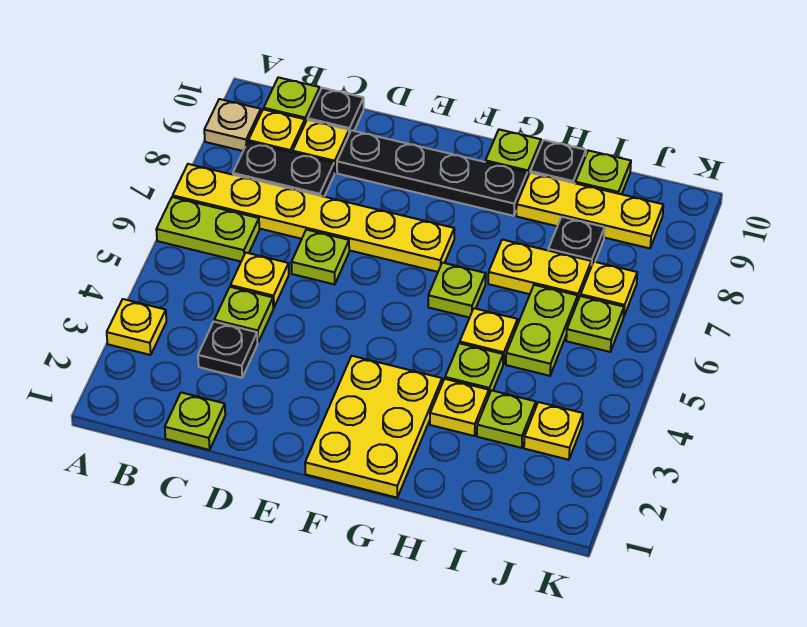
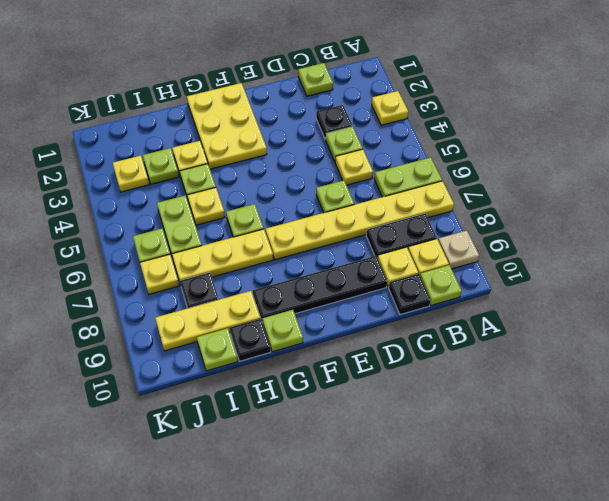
yellow plate H7:I7 level 1 -> yellow plate G7:I7 level 1

